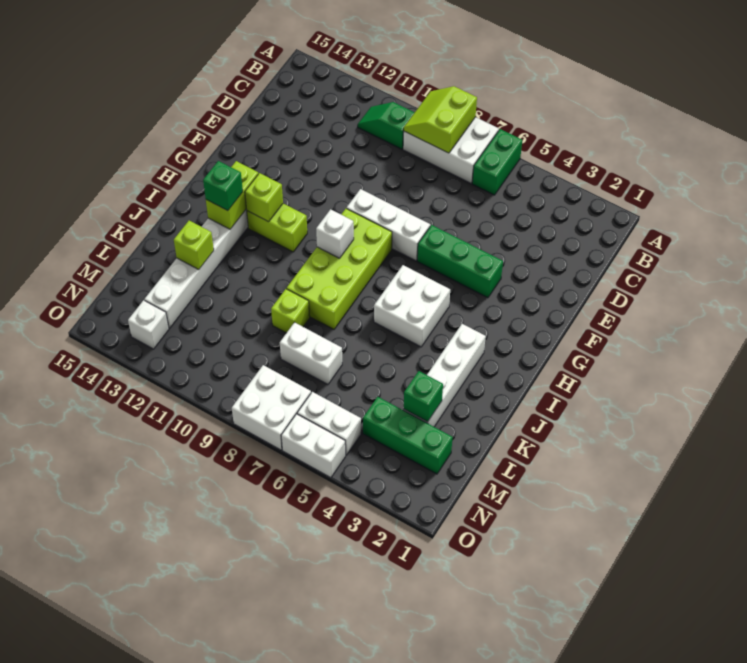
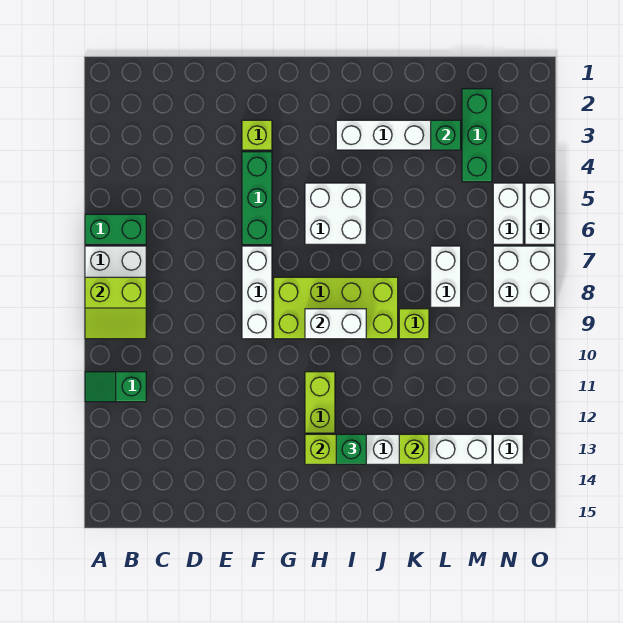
green slope B10:B11 level 1 top 10 -> green slope A11:B11 level 1 top B
white brick H9 level 2 -> white brick H9:I9 level 2
lime brick H12 level 2 -> lime brick F3 level 1

